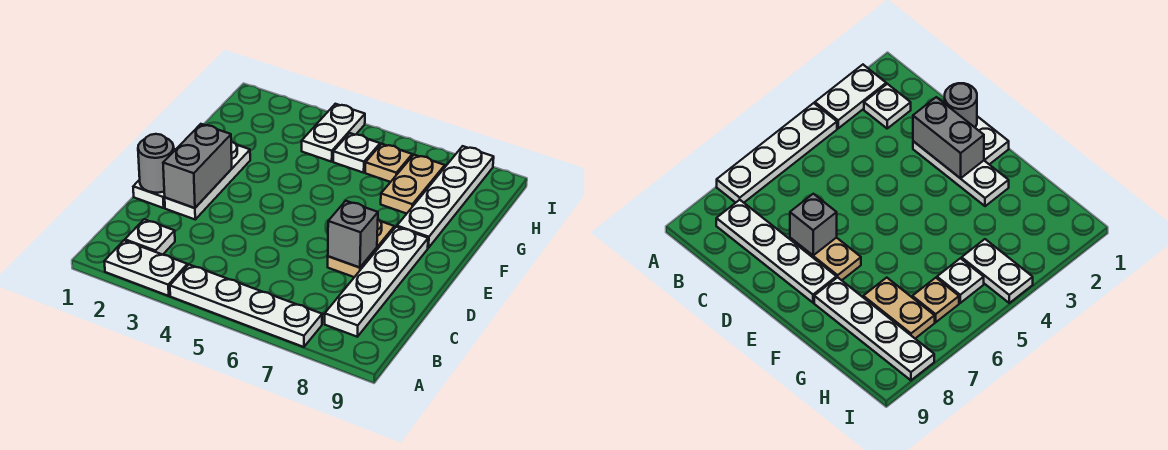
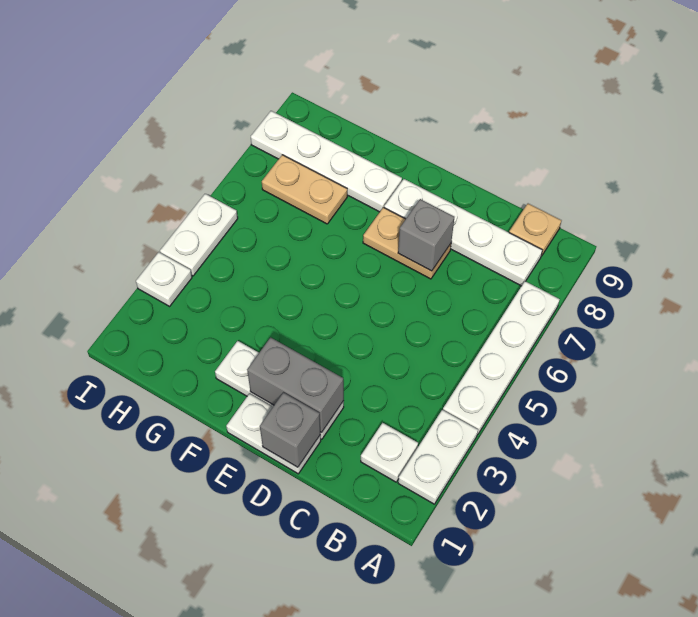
grey round brick D1 level 2 -> grey brick D1 level 2
white plate H4:I4 level 1 -> white plate I4:I5 level 1
white plate H5 level 1 -> white plate I3 level 1
tan plate H6 level 1 -> tan plate B9 level 1

